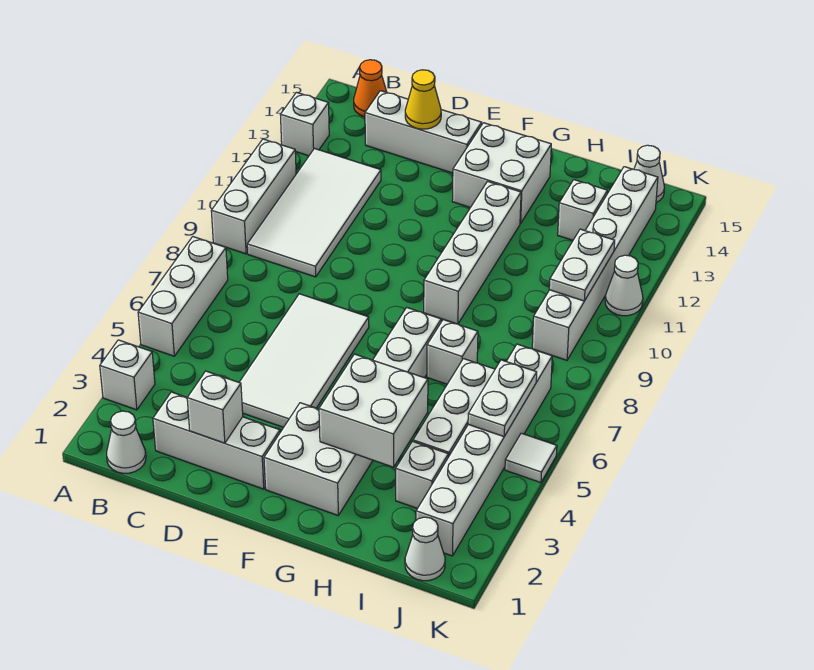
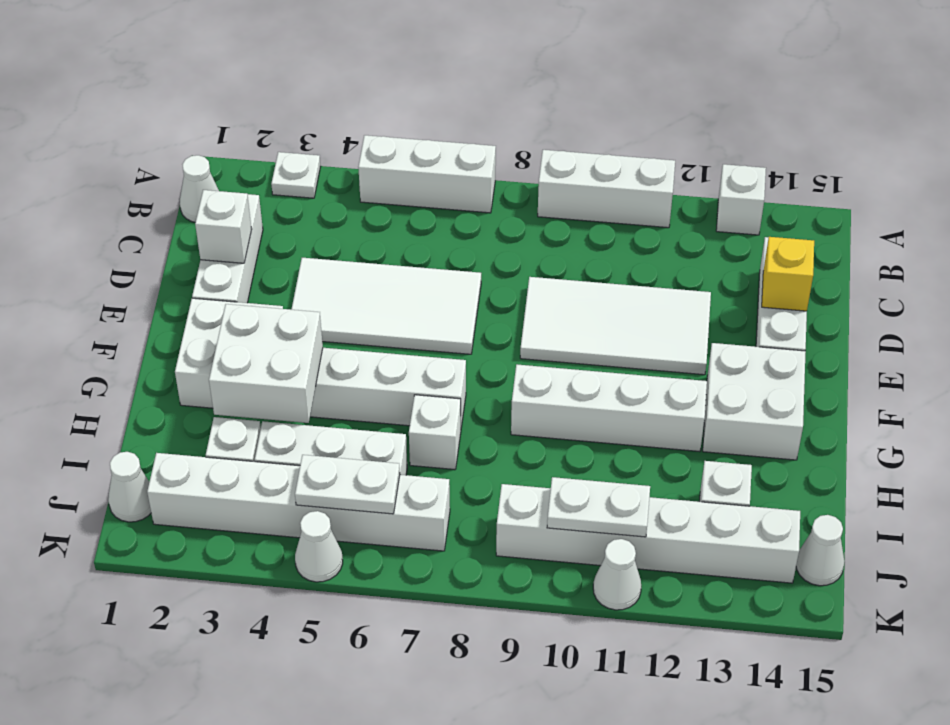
white brick A3 level 1 -> white plate A3 level 1
white tile B9:C12 level 1 -> white tile D9:E12 level 1
orange cone B15 level 1 -> none
yellow cone D14 level 2 -> yellow brick D14 level 2
white tile K5 level 1 -> white cone K5 level 1

